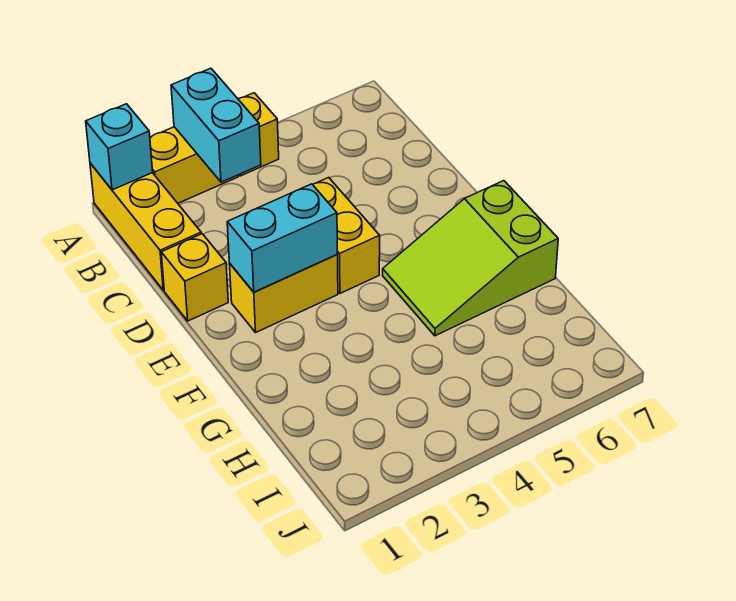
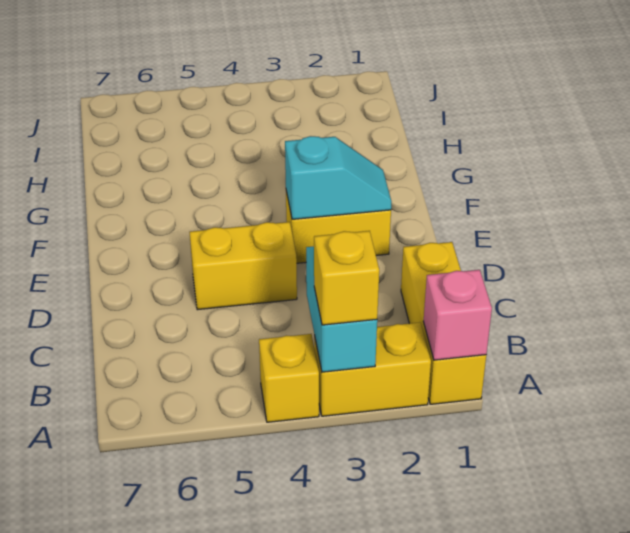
cyan brick A1 level 2 -> pink brick A1 level 2
yellow brick D1 level 1 -> yellow brick A3 level 3
yellow brick D4:E4 level 1 -> yellow brick D4:D5 level 1
cyan brick E2:E3 level 2 -> cyan slope E2:E3 level 2 top 3
lime slope F5:G7 level 1 top 7 -> none

